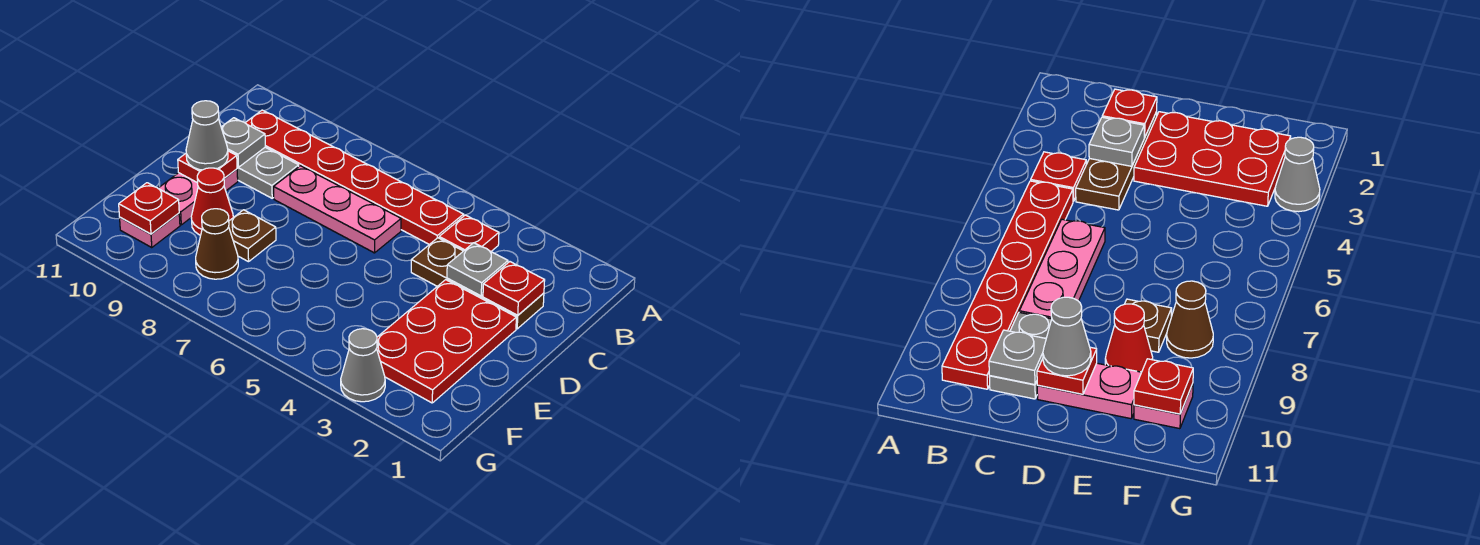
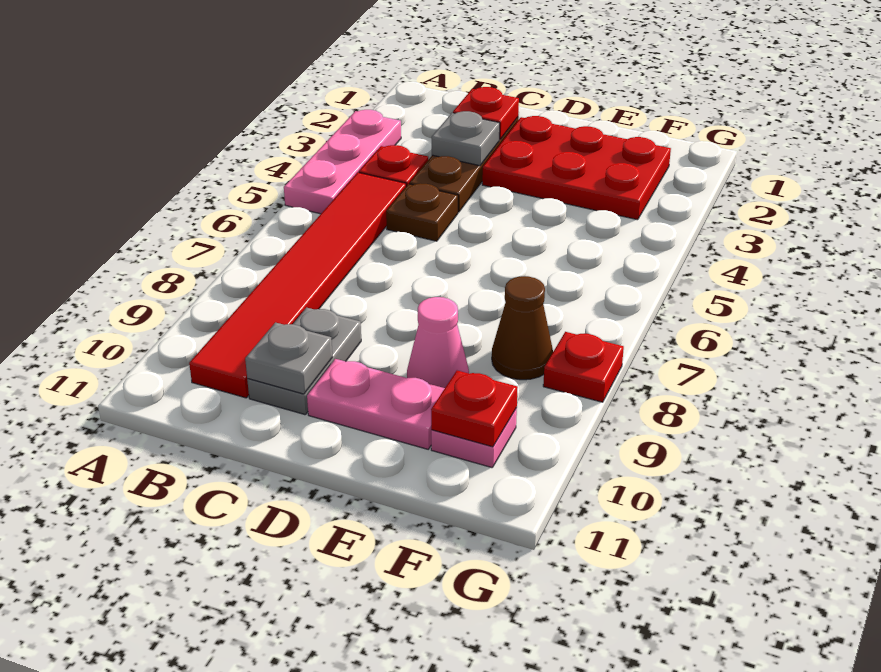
red plate B5:B10 level 1 -> red tile B5:B10 level 1
pink plate C6:C8 level 1 -> pink plate A3:A5 level 1
red plate D10 level 2 -> red plate G8 level 1
grey cone D10 level 3 -> none
brown plate E8 level 1 -> brown plate C5 level 1
red cone E9 level 1 -> pink cone E9 level 1
grey cone G3 level 1 -> none

